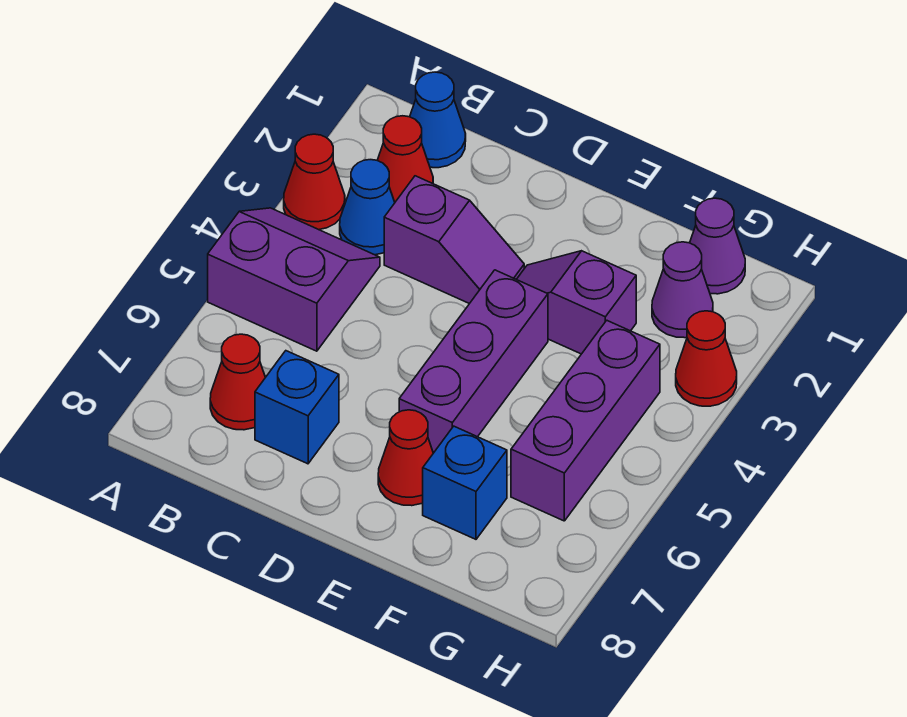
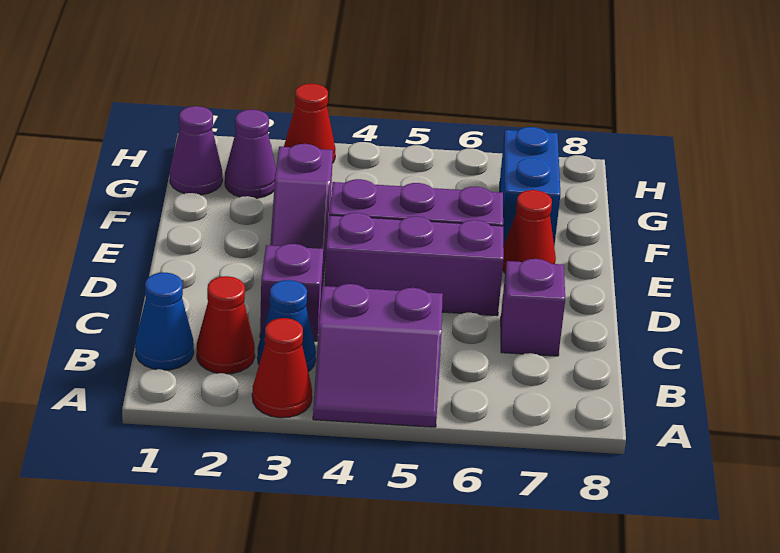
purple slope A4:B5 level 1 top 5 -> purple slope A4:B5 level 1 top B
red cone B7 level 1 -> none
blue brick C7 level 1 -> purple brick C7 level 1
blue brick F7 level 1 -> blue brick F7:G7 level 1
purple brick G4:G6 level 1 -> purple brick D4:D6 level 1

